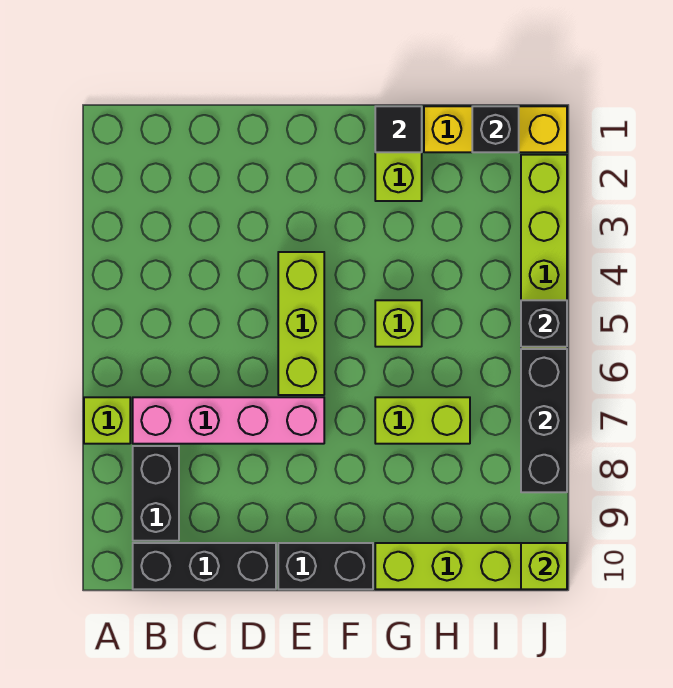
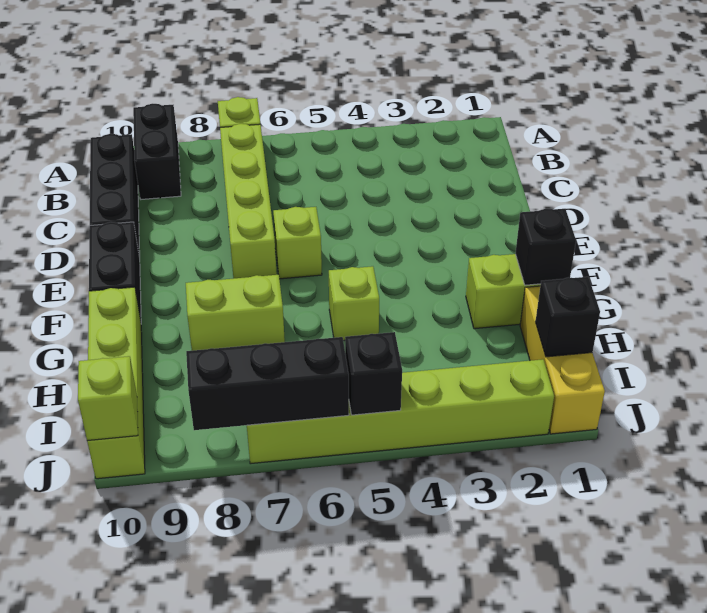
pink brick B7:E7 level 1 -> lime brick B7:E7 level 1
black brick B8:B9 level 1 -> black brick A9:B9 level 1
lime brick E4:E6 level 1 -> lime brick E6 level 1
black tile G1 level 2 -> black brick G1 level 2
lime brick G7:H7 level 1 -> lime brick G7:G8 level 1

